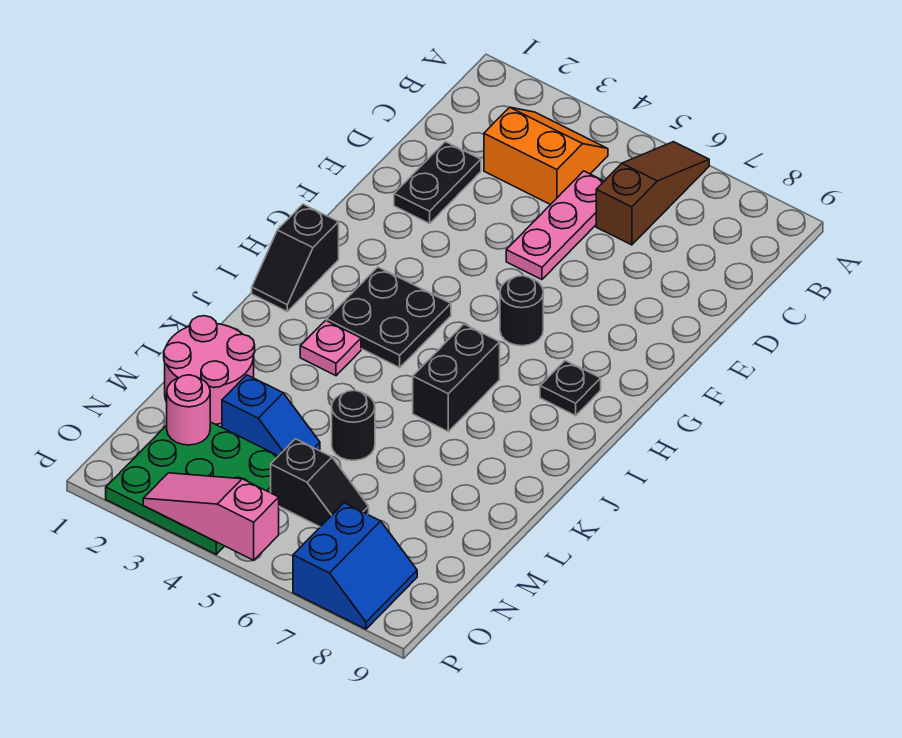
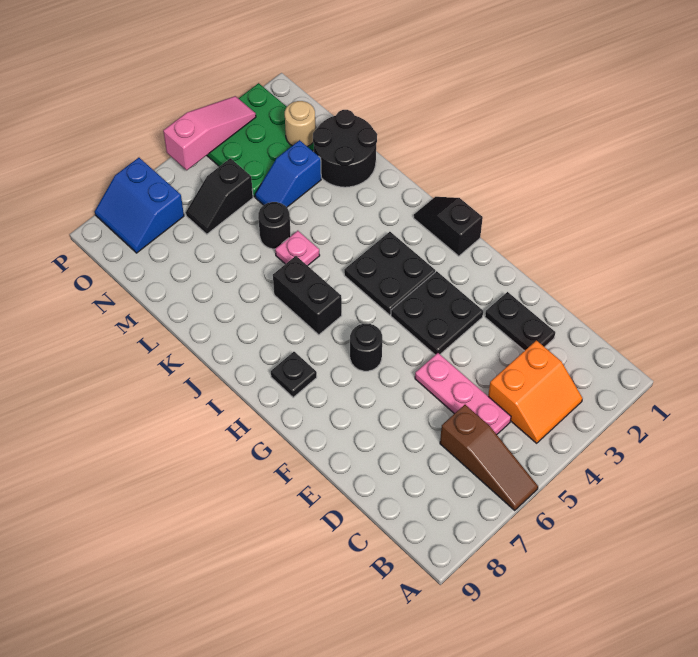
none -> black plate F3:G4 level 1
pink plate J3 level 1 -> pink plate K5 level 1
pink round brick L1:M2 level 1 -> black round brick L1:M2 level 1
pink round brick N2 level 2 -> tan round brick N2 level 2

